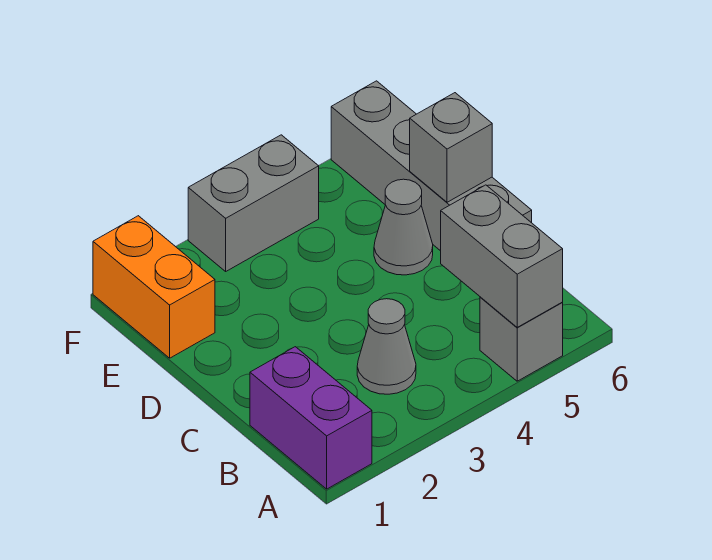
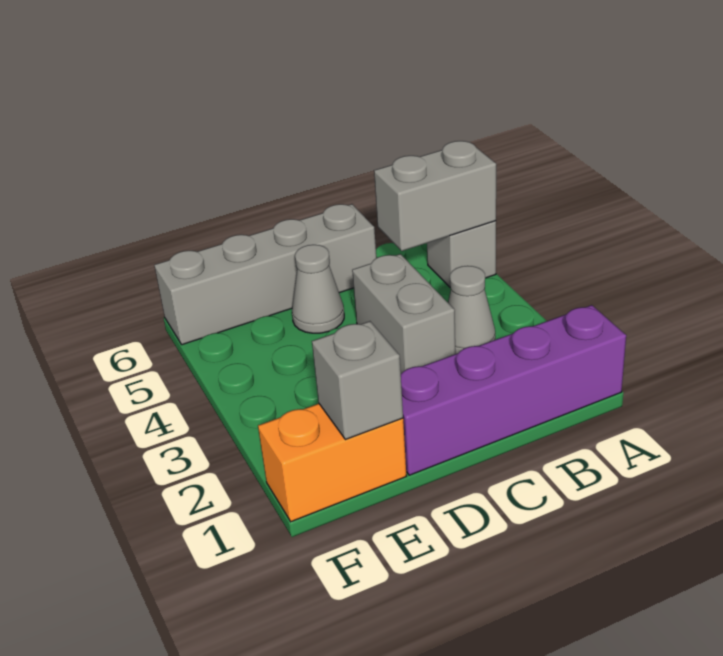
purple brick A1:B1 level 1 -> purple brick A1:D1 level 1
grey brick D6 level 2 -> grey brick E1 level 2
grey brick F3:F4 level 1 -> grey brick C3:C4 level 1

